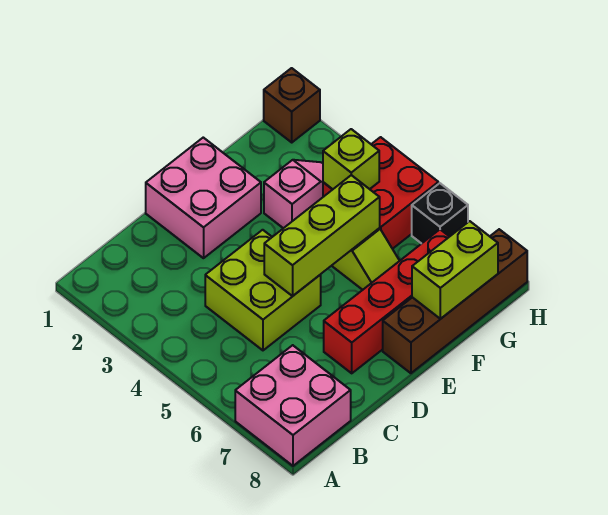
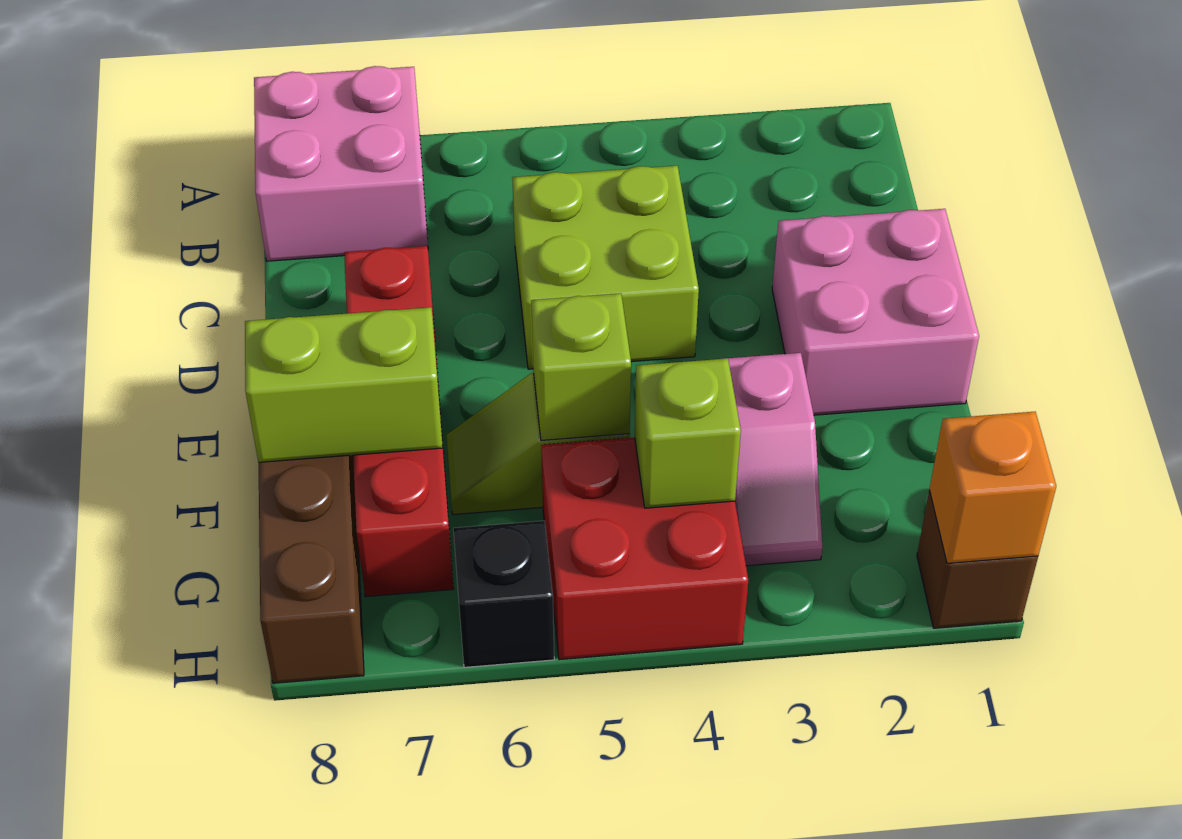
lime brick D5:F5 level 2 -> lime brick F5 level 2
lime brick F8:G8 level 2 -> lime brick F7:F8 level 2
none -> orange brick H1 level 2

